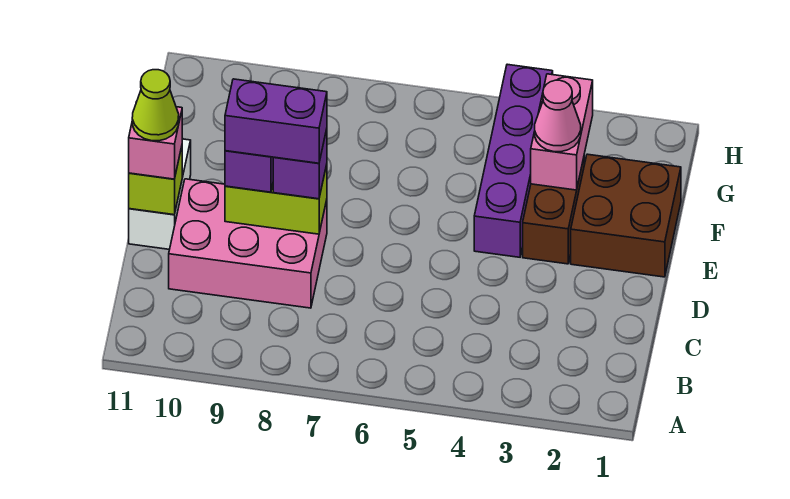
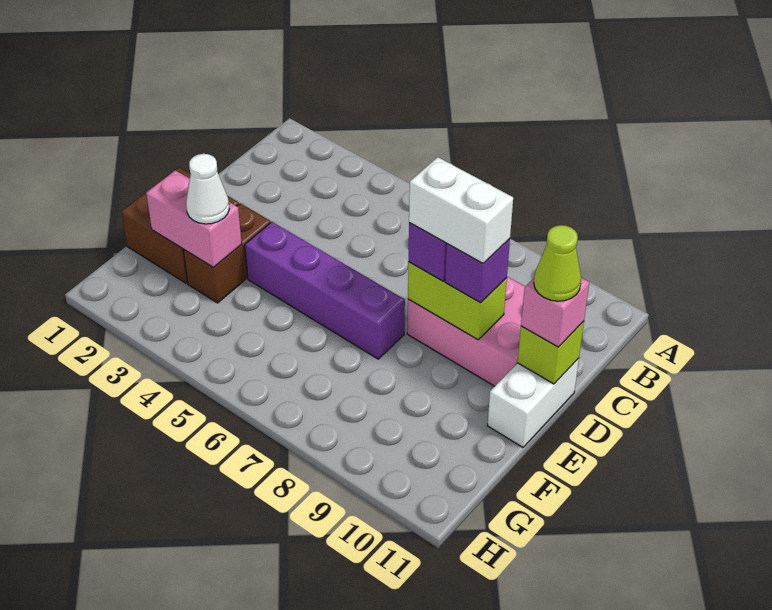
purple brick D8:D9 level 4 -> white brick D8:D9 level 4
purple brick E4:H4 level 1 -> purple brick E4:E7 level 1
pink brick F3:G3 level 2 -> pink brick F2:F3 level 2
pink cone F3 level 3 -> white cone F3 level 3

